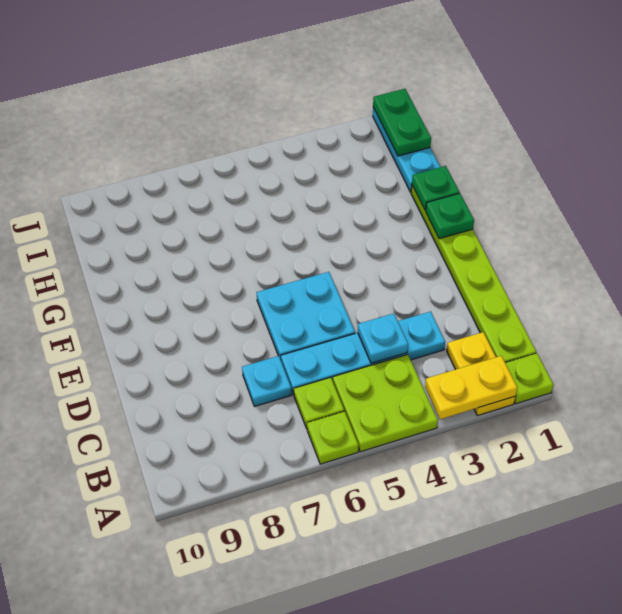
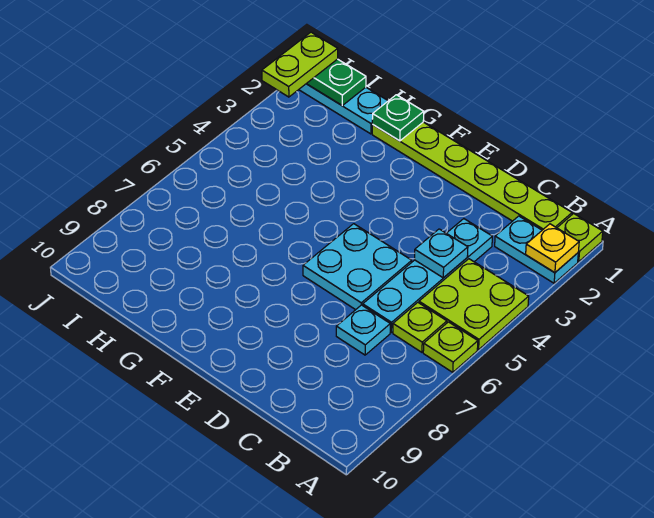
yellow plate A2:B2 level 1 -> cyan plate A2:B2 level 1
yellow plate A2:A3 level 2 -> yellow plate A2 level 2
green plate F1 level 2 -> none
none -> lime plate J1:J2 level 3

